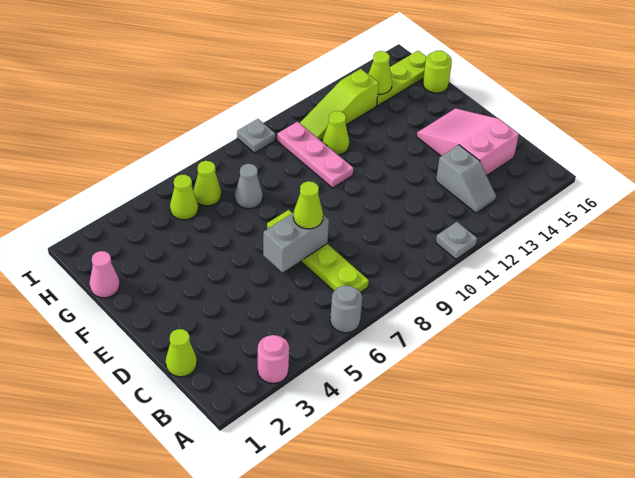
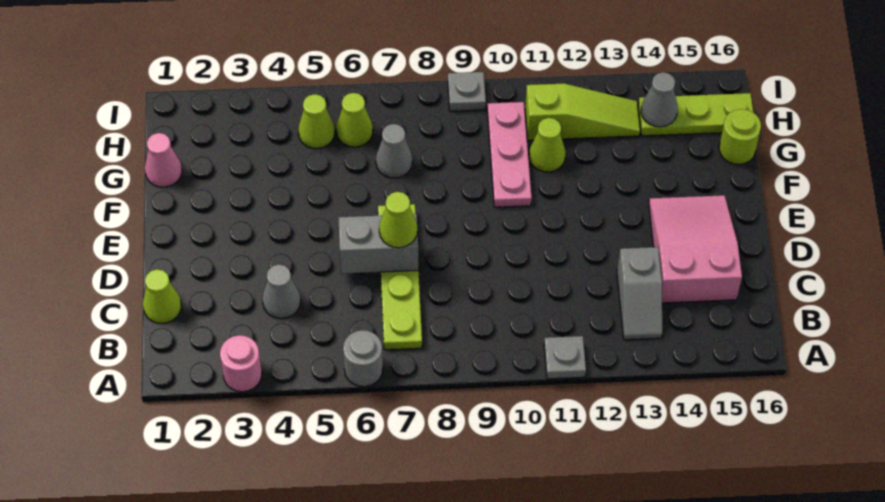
none -> grey cone C4 level 1
lime slope H11:H13 level 1 top 13 -> lime slope H11:H13 level 1 top 11
lime cone H14 level 2 -> grey cone H14 level 2

